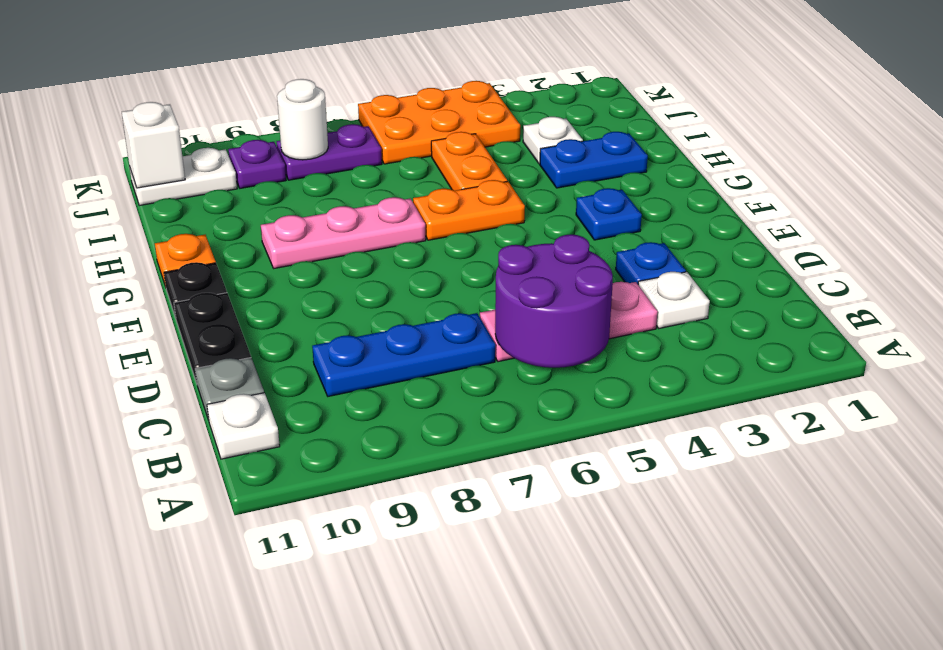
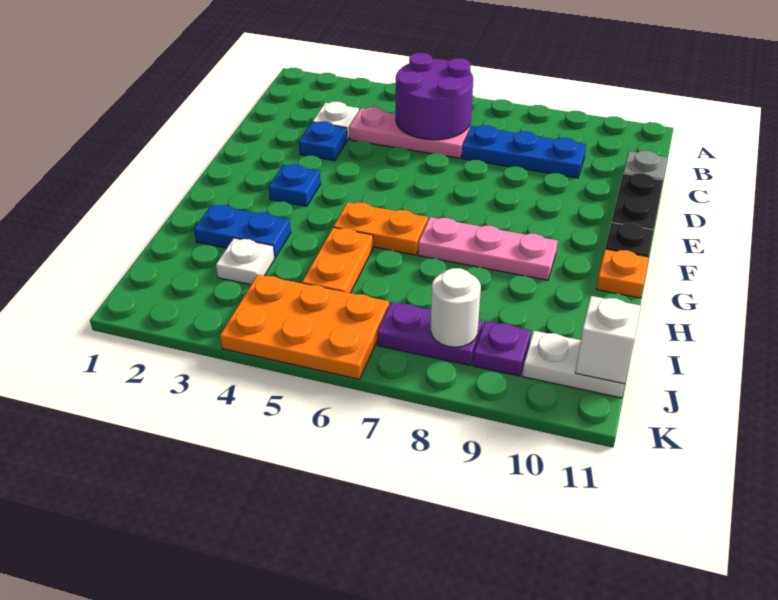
white plate B11 level 1 -> none

